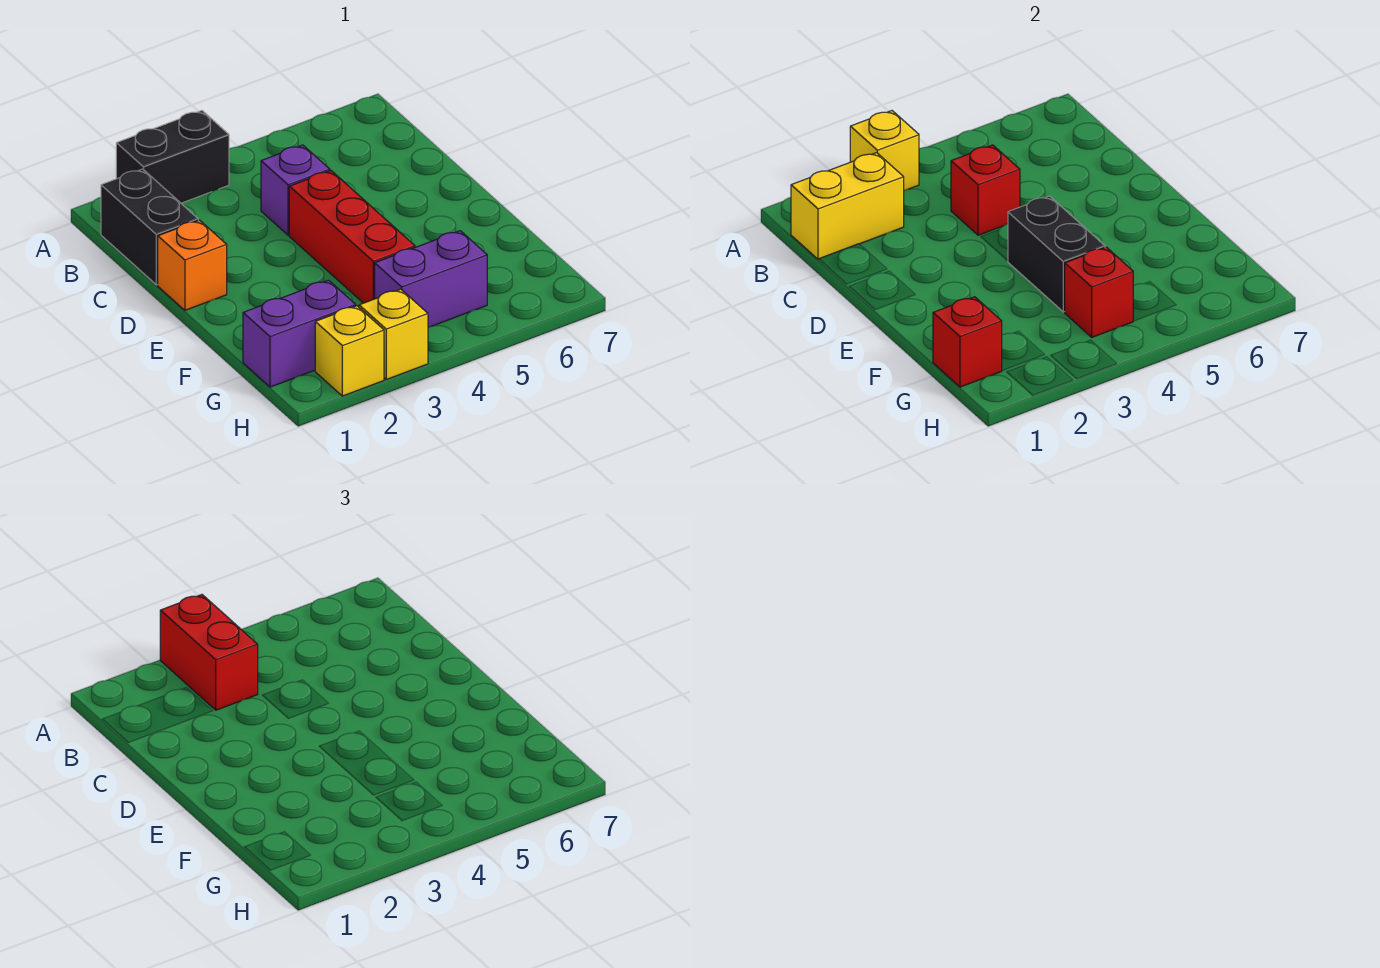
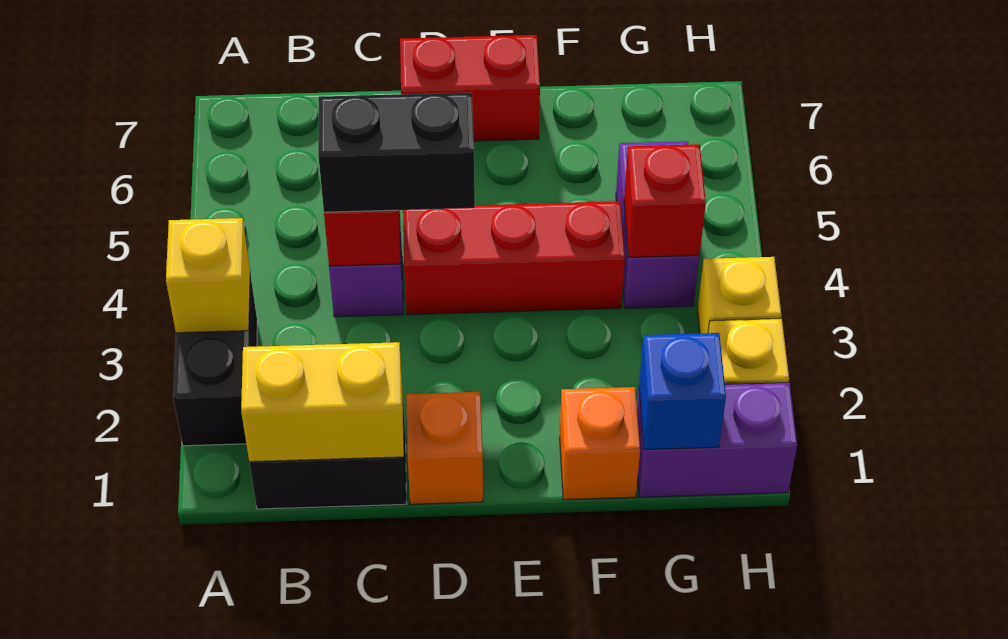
red brick A3:B3 level 3 -> red brick D7:E7 level 1
yellow brick B1:B2 level 2 -> yellow brick B1:C1 level 2
black brick E4:F4 level 2 -> black brick C4:D4 level 3
none -> orange brick F1 level 1
purple brick G1:G2 level 1 -> purple brick G1:H1 level 1
red brick G1 level 2 -> blue brick G1 level 2

